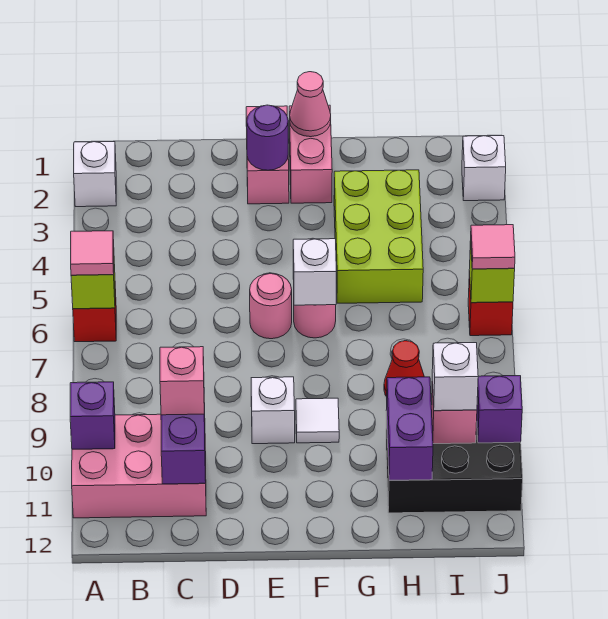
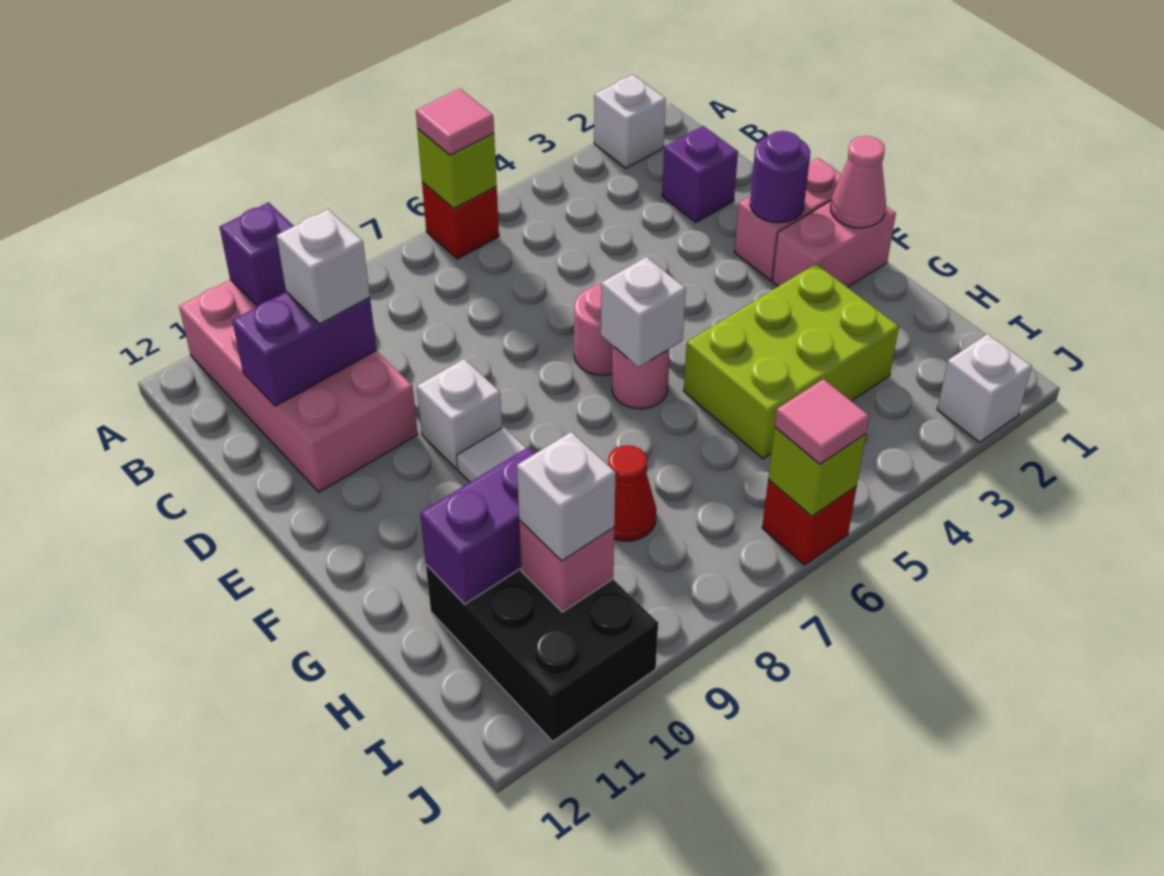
pink brick A10:C11 level 1 -> pink brick A10:D11 level 1
pink brick C10 level 3 -> white brick C10 level 3
purple brick J10 level 2 -> purple brick C2 level 1

